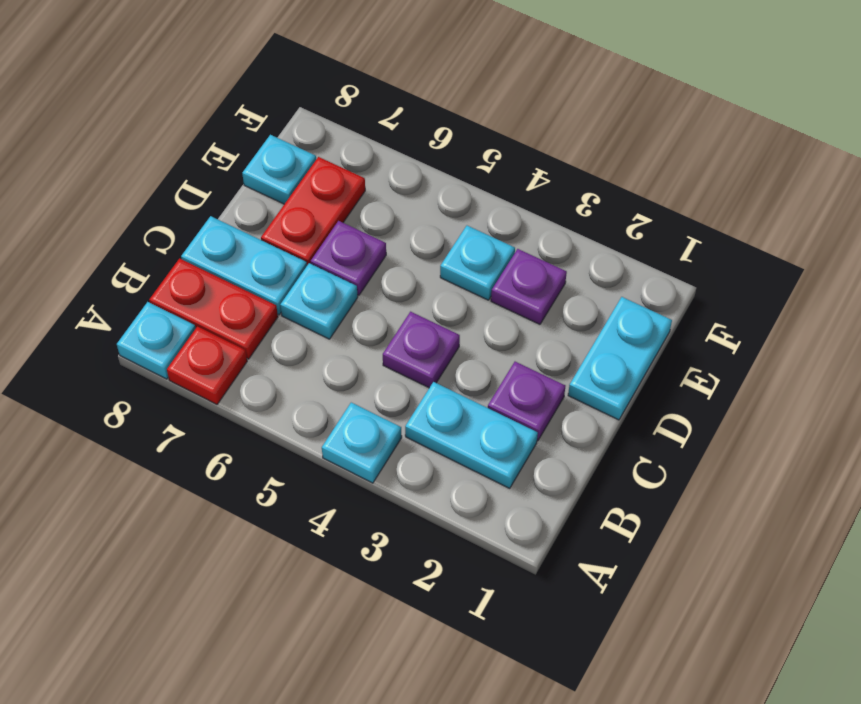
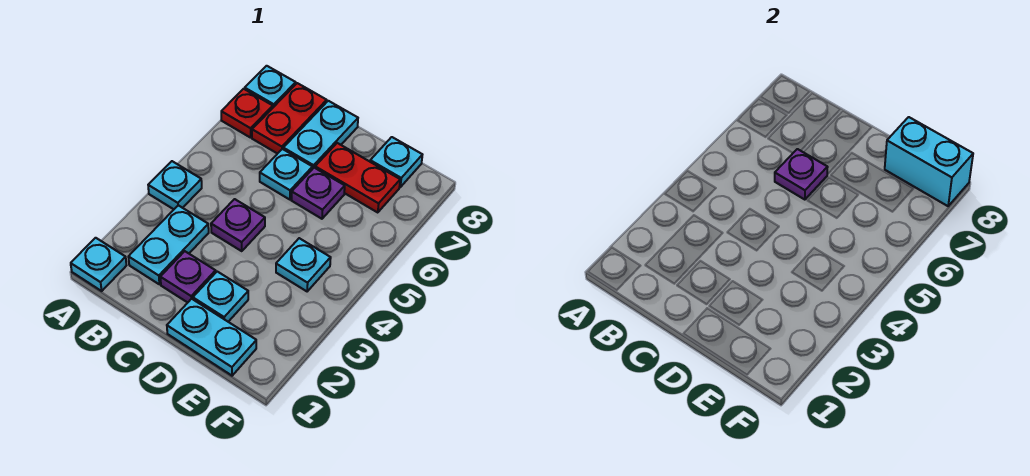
none -> cyan plate A1 level 1
none -> cyan plate D2 level 1
purple plate E3 level 1 -> purple plate C6 level 2
none -> cyan brick E8:F8 level 2

